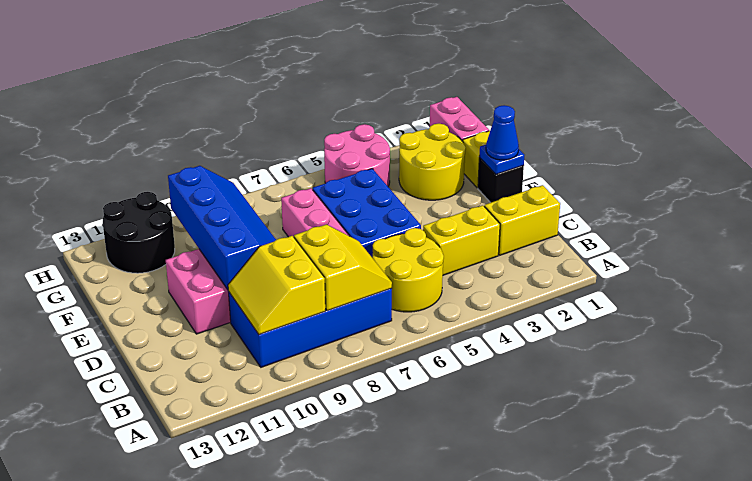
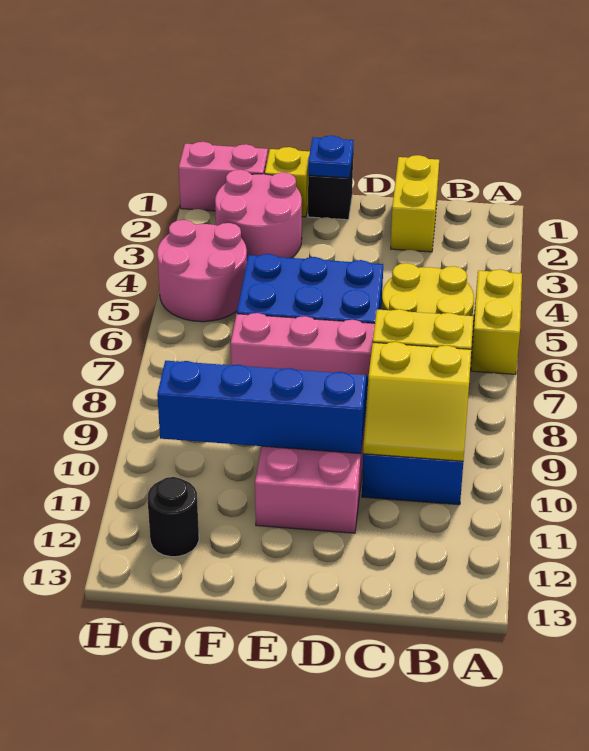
yellow brick C3:C4 level 1 -> yellow brick A5:A6 level 1
blue cone E1 level 3 -> none
yellow round brick F2:G3 level 1 -> pink round brick F2:G3 level 1
black round brick G11:H12 level 1 -> black round brick G12 level 1

